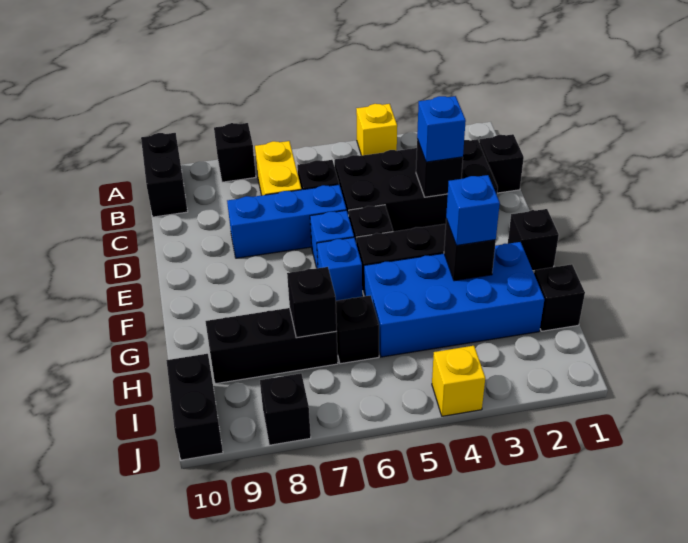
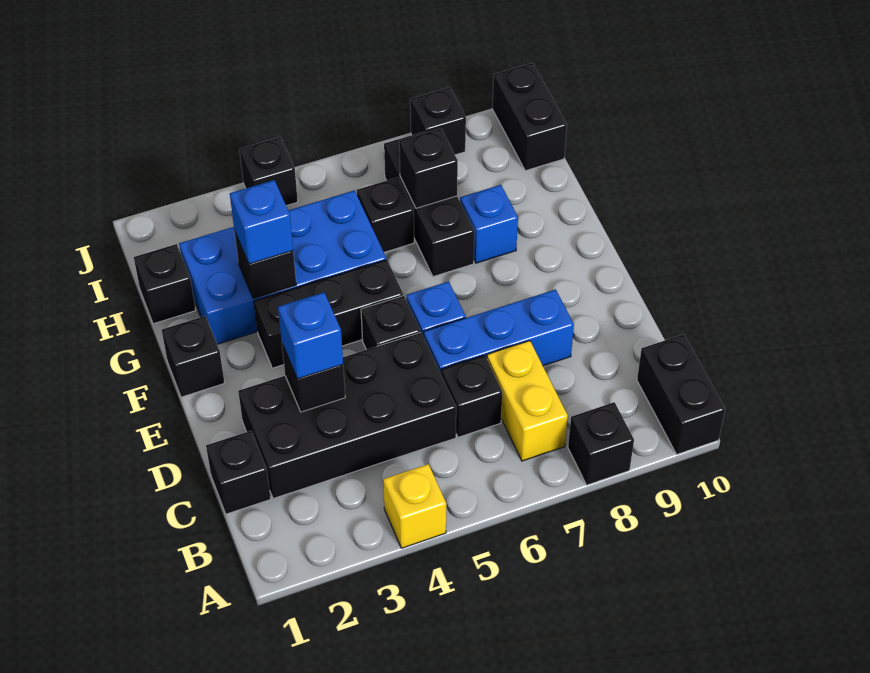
blue brick F6 level 1 -> blue brick G8 level 1
black brick H7:H9 level 1 -> black brick G7:I7 level 1
yellow brick J4 level 1 -> black brick J4 level 1

